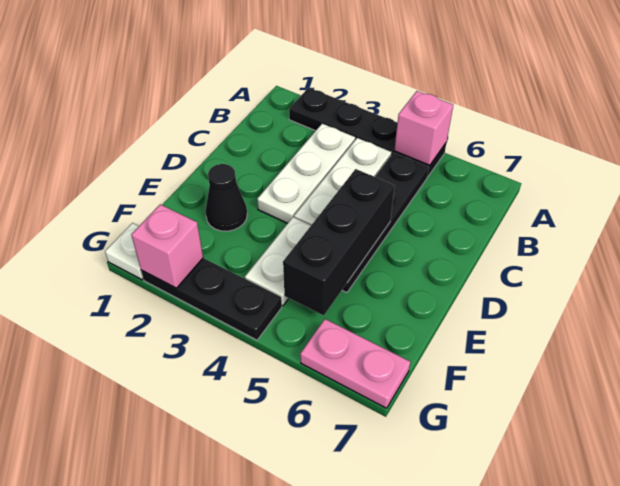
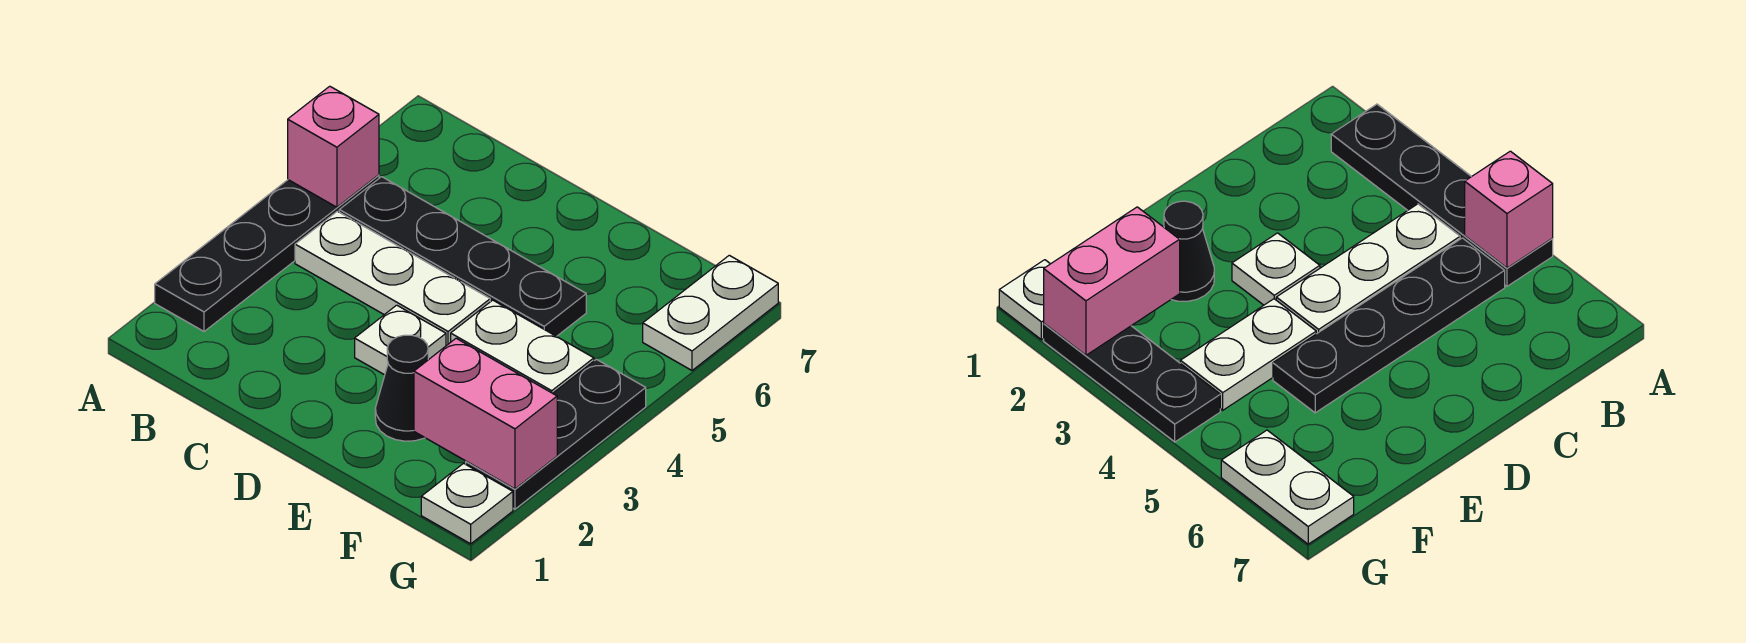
white plate B3:D3 level 1 -> white plate D3 level 1
black brick D5:F5 level 2 -> none
pink brick G2 level 2 -> pink brick F2:G2 level 2
pink plate G6:G7 level 1 -> white plate G6:G7 level 1

